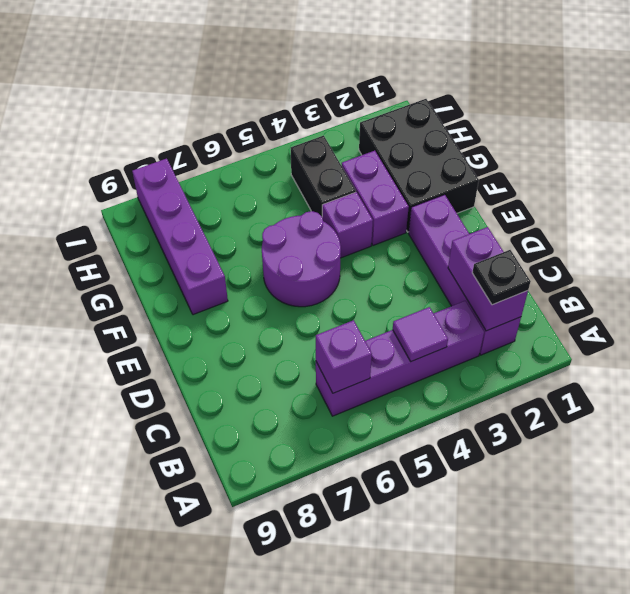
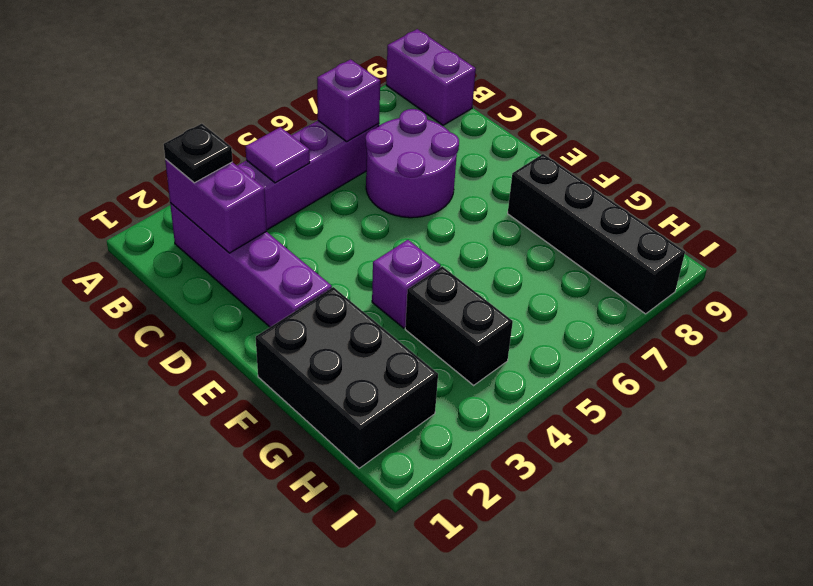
purple round brick E5:F6 level 1 -> purple round brick C6:D7 level 1
purple brick F3:G3 level 1 -> purple brick A9:B9 level 1
purple brick F8:I8 level 1 -> black brick F8:I8 level 1

